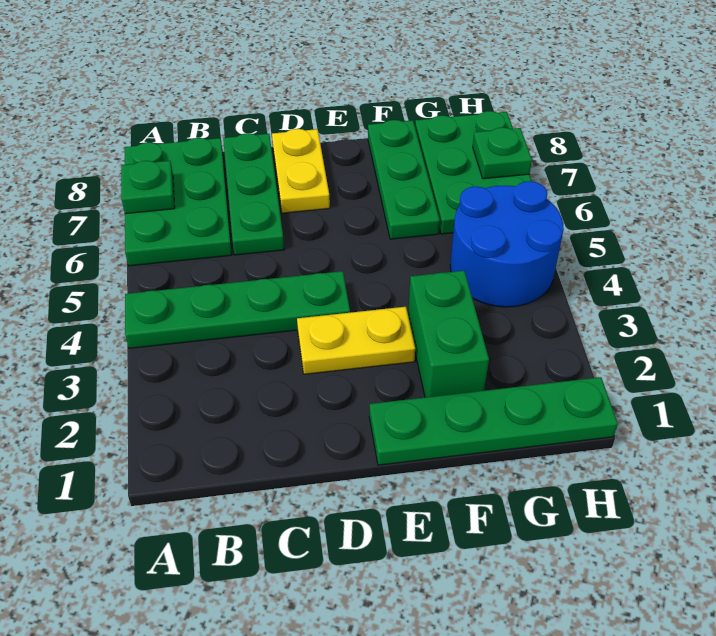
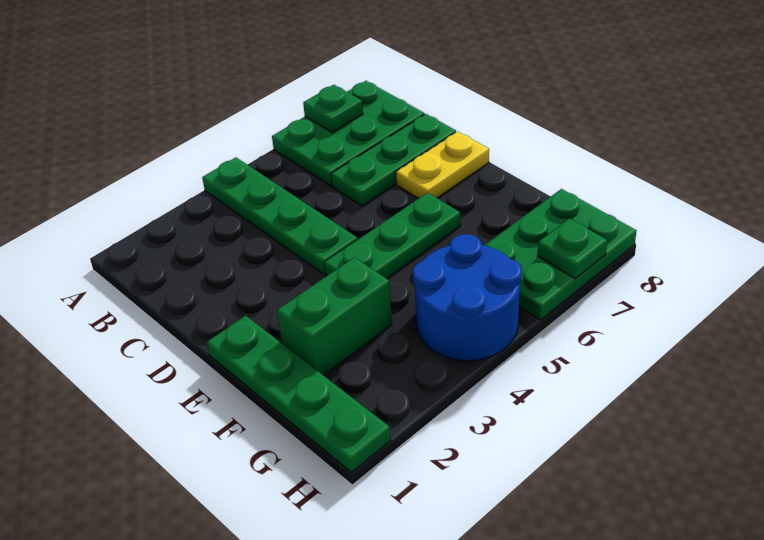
yellow plate D3:E3 level 1 -> none
green plate F6:F8 level 1 -> green plate E4:E6 level 1

